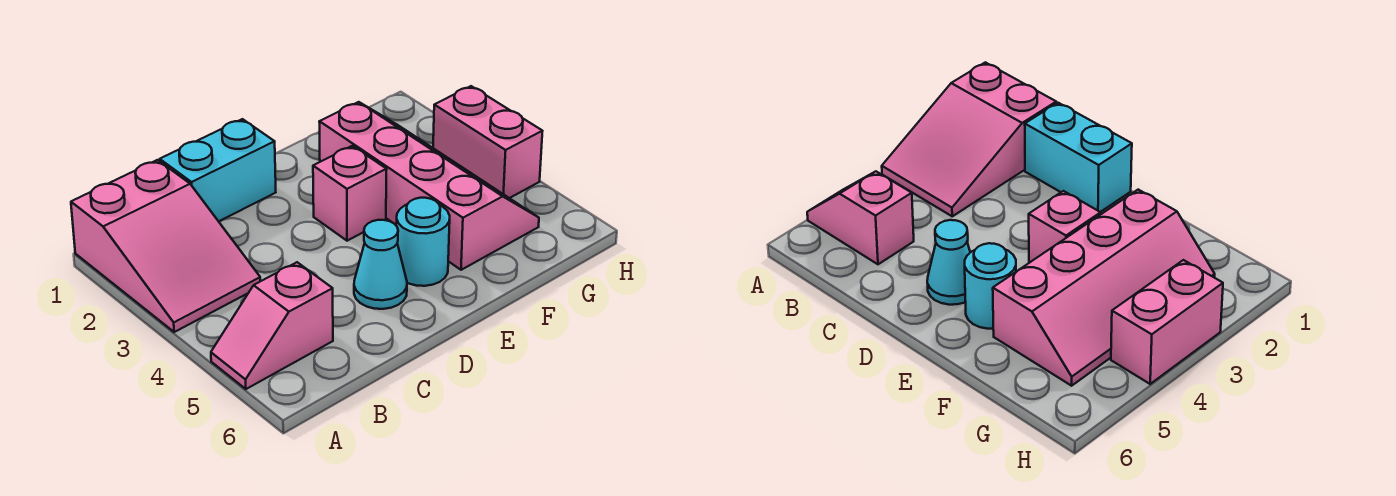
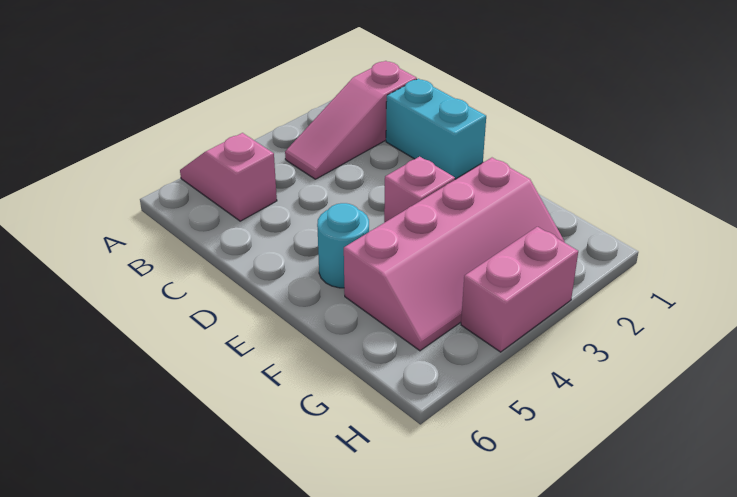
pink slope A1:B3 level 1 top 1 -> pink slope B1:B3 level 1 top 1
cyan cone D5 level 1 -> none

